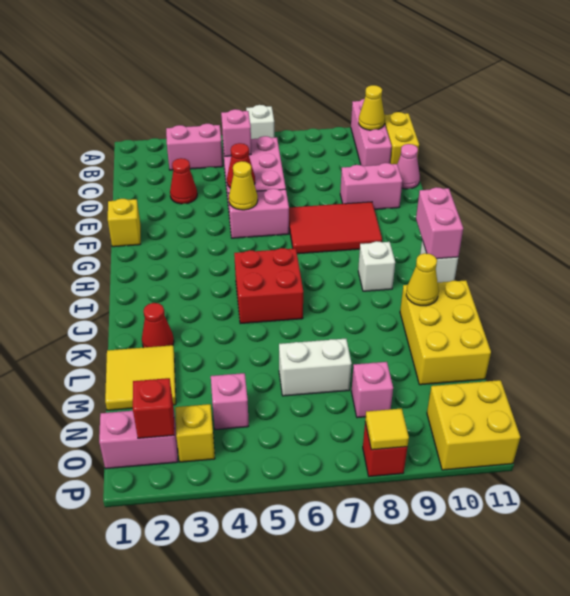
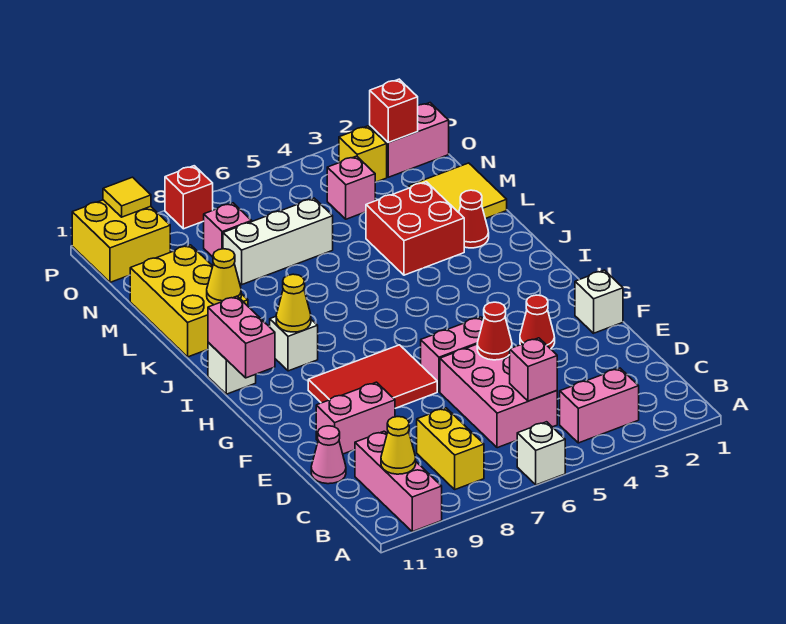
yellow brick B11:C11 level 1 -> yellow brick B8:C8 level 1
red cone D3 level 1 -> red cone F3 level 1
yellow brick F1 level 1 -> white brick F1 level 1
yellow cone F5 level 2 -> yellow cone I9 level 2
red brick I5:J6 level 1 -> red brick K3:L4 level 1
white brick M6:M7 level 1 -> white brick M6:M8 level 1
yellow tile P8 level 2 -> yellow tile P10 level 2

